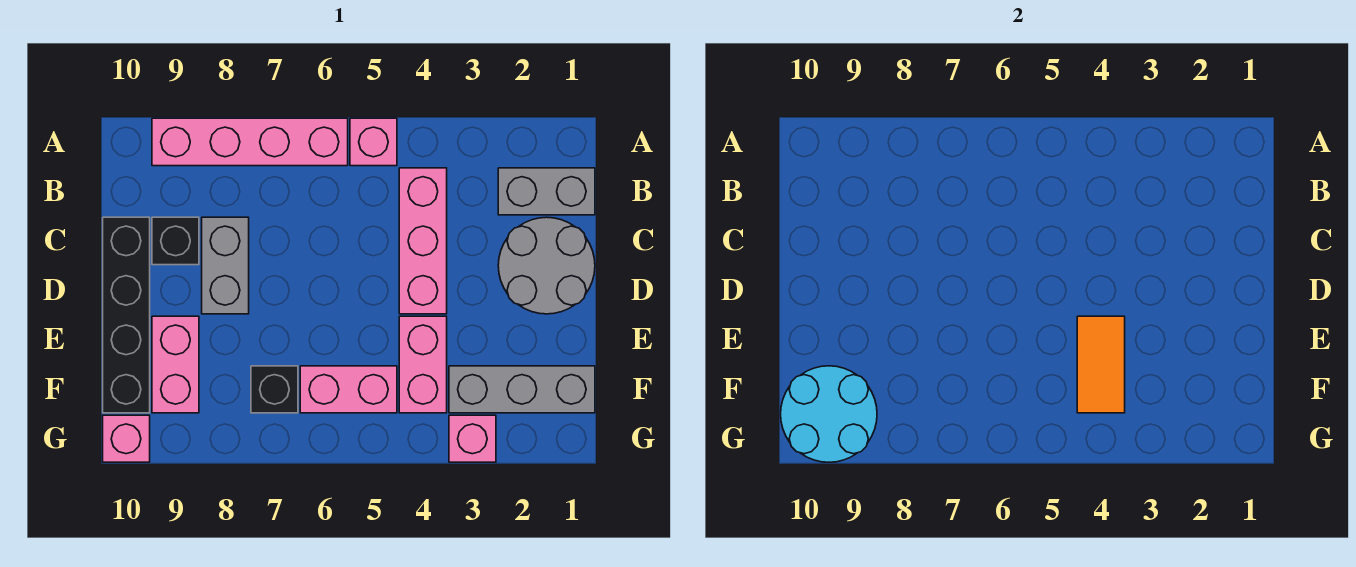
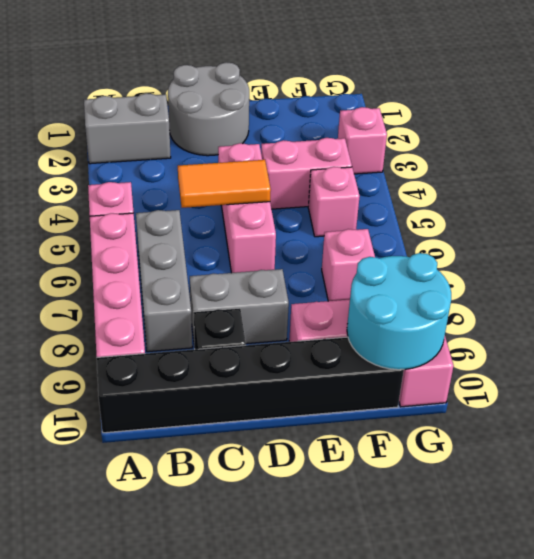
grey brick B1:B2 level 1 -> grey brick A2:B2 level 1
pink brick B4:D4 level 1 -> pink brick D4:D6 level 1
black brick C10:F10 level 1 -> black brick A10:F10 level 1
orange tile E4:F4 level 2 -> orange tile C5:D5 level 2
grey brick F1:F3 level 1 -> grey brick B6:B8 level 1
pink brick F5:F6 level 1 -> pink brick F5 level 1
black brick F7 level 1 -> pink brick F7 level 1

